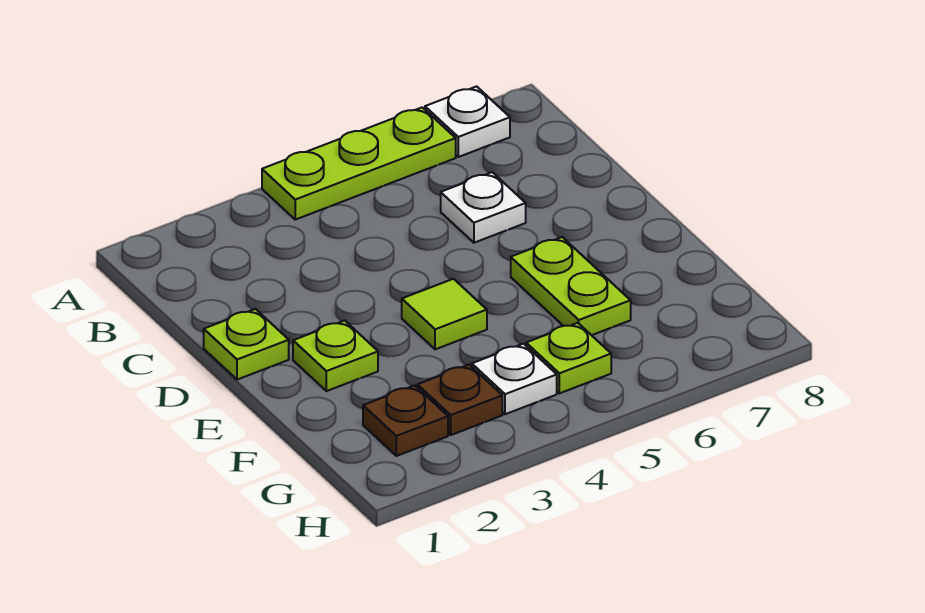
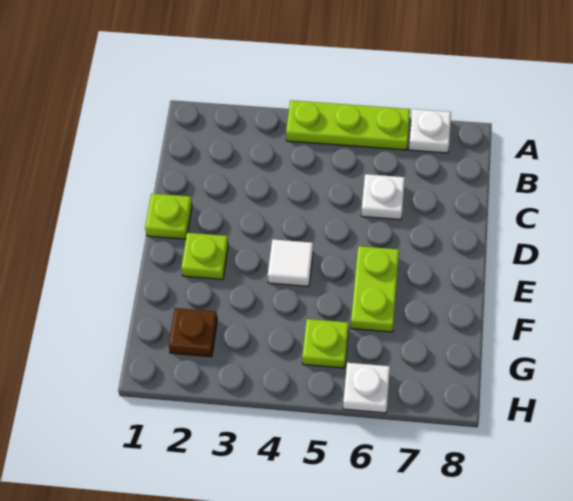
lime tile E4 level 1 -> white tile E4 level 1
brown plate G3 level 1 -> none
white plate G4 level 1 -> white plate H6 level 1

